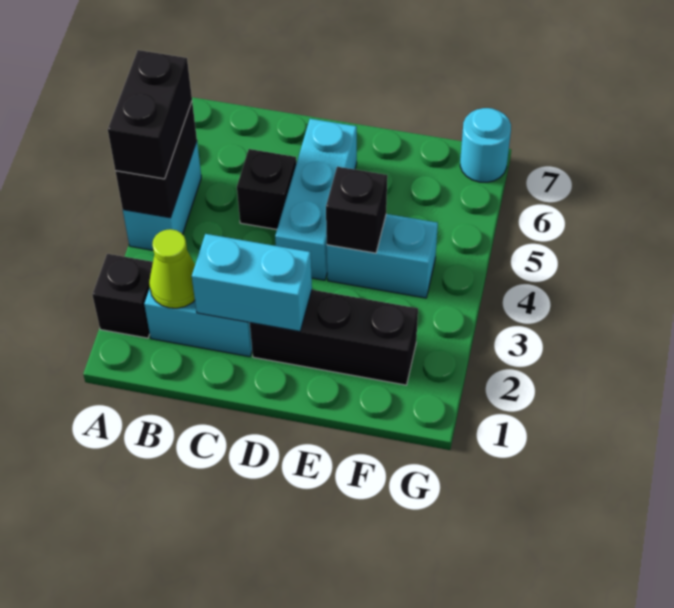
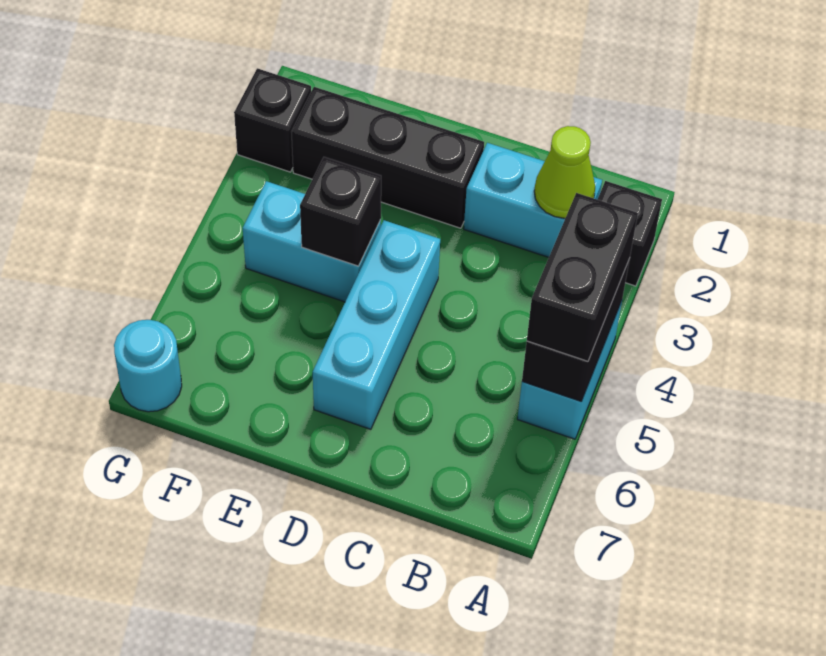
cyan brick C2:D2 level 2 -> none
black brick C5 level 1 -> black brick G2 level 1

